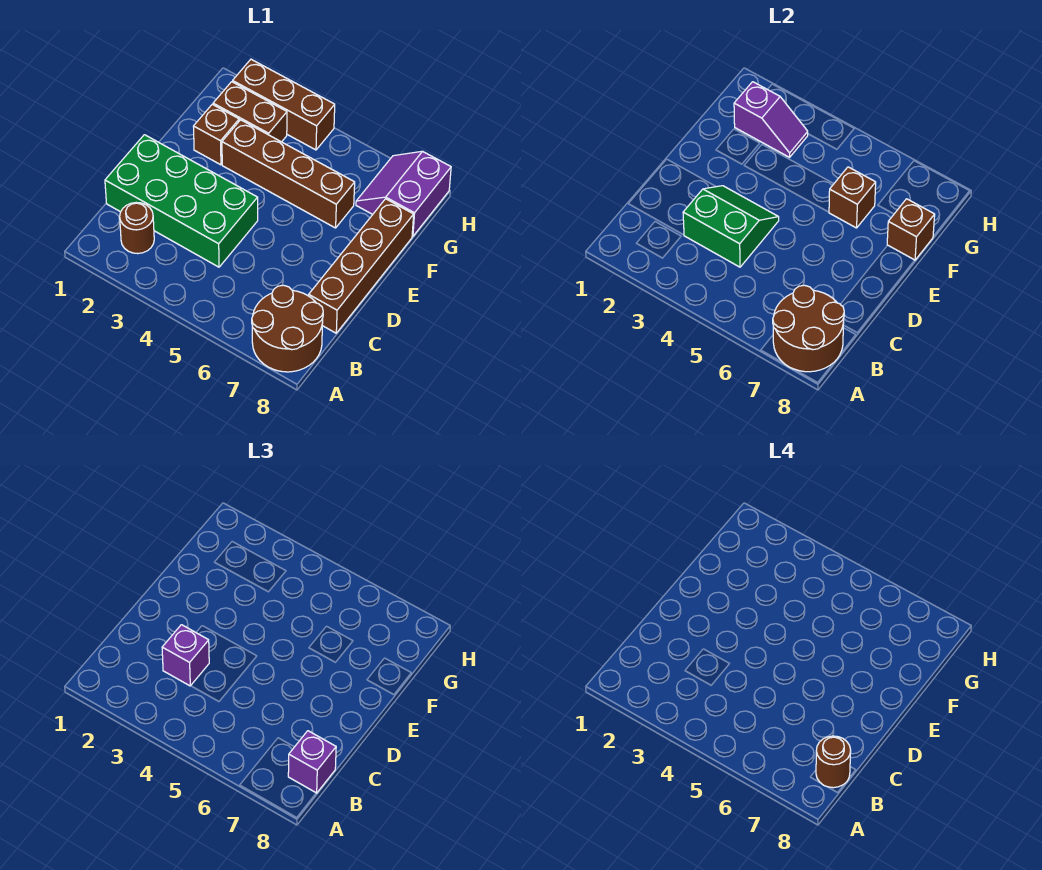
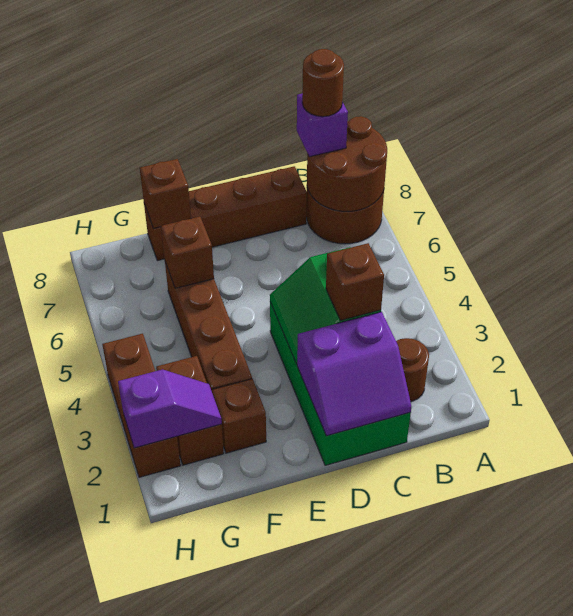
purple brick C3 level 3 -> brown brick C3 level 3
purple slope G2:G3 level 2 top 2 -> purple slope G2:H2 level 2 top H
purple slope G7:H8 level 1 top 8 -> purple slope C1:D2 level 2 top 2

